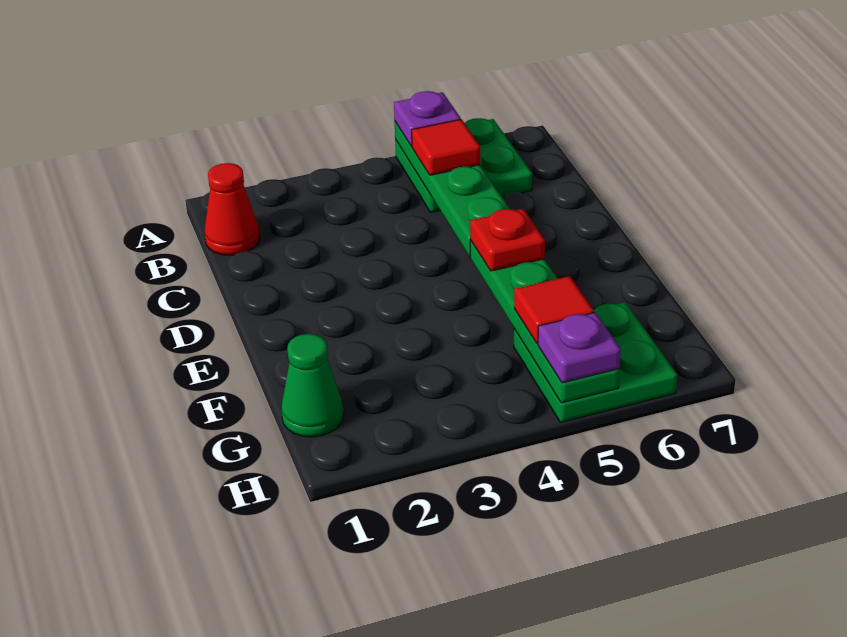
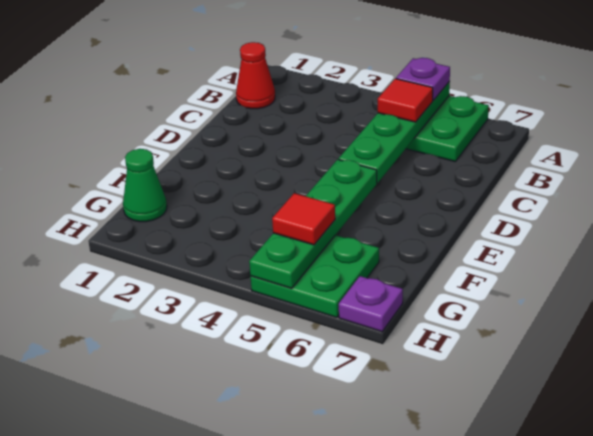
red plate E5 level 3 -> none
purple plate H5 level 3 -> purple plate H7 level 1

